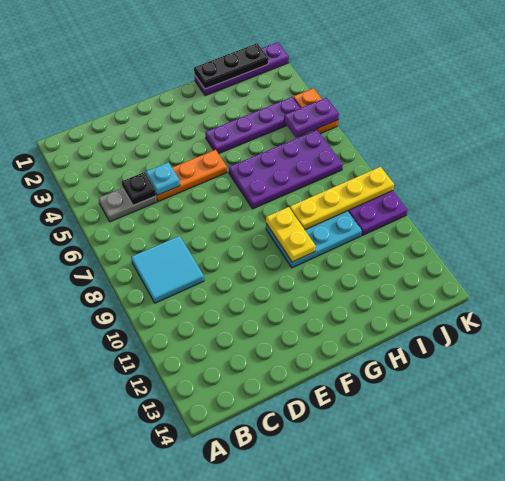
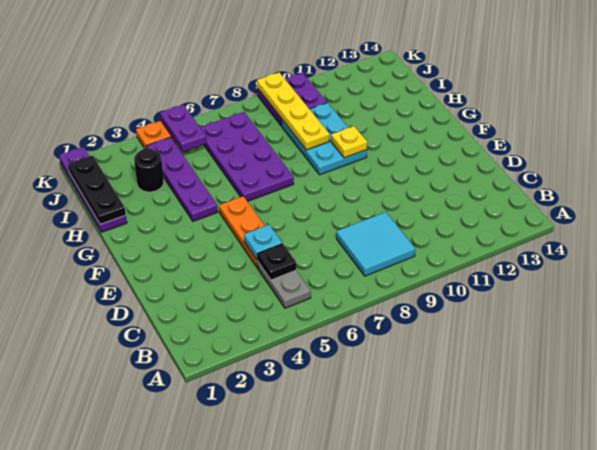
yellow plate G9:G10 level 2 -> yellow plate G10 level 2
none -> black round brick I3 level 1

